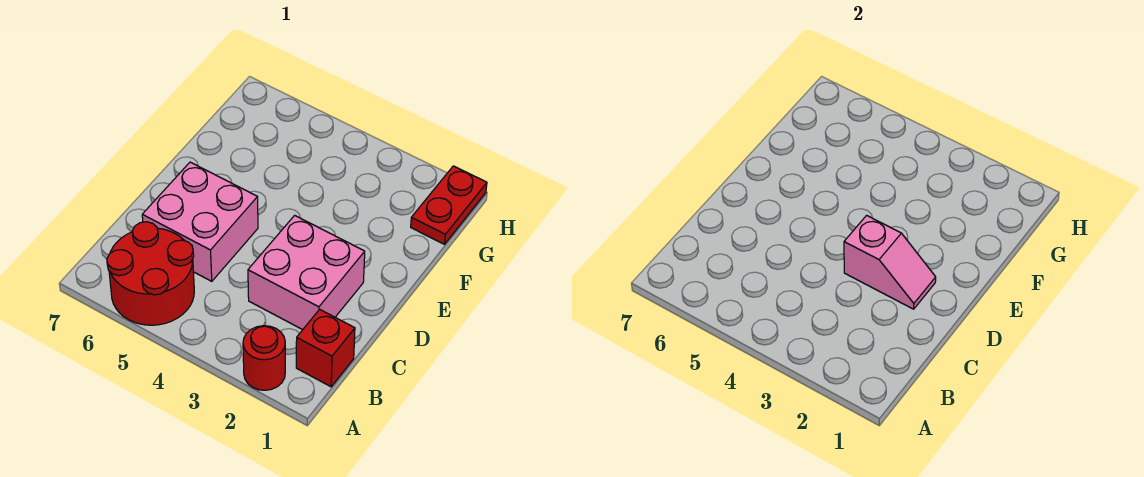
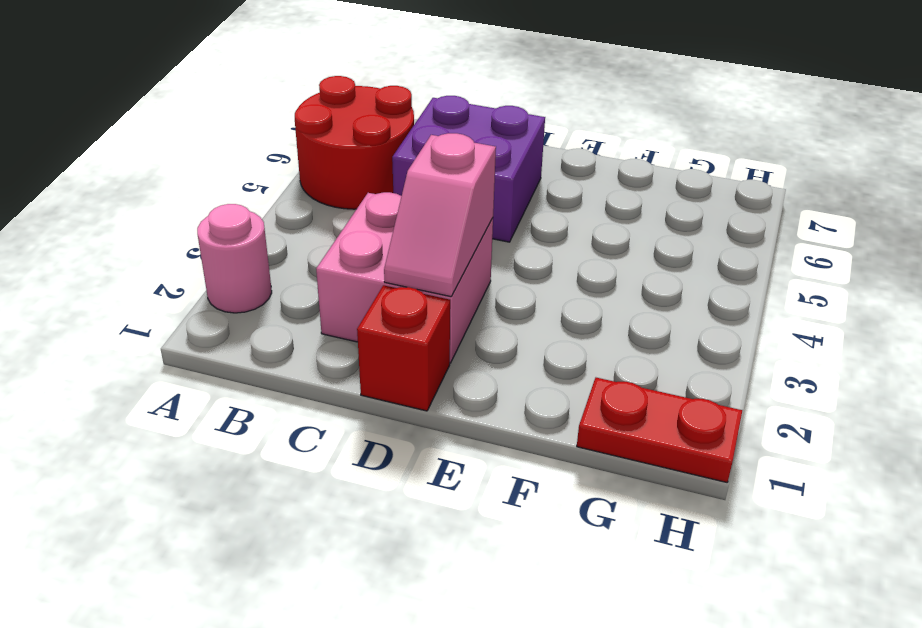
red round brick A2 level 1 -> pink round brick A2 level 1
red brick B1 level 1 -> red brick D1 level 1
pink brick C5:D6 level 1 -> purple brick C5:D6 level 1

